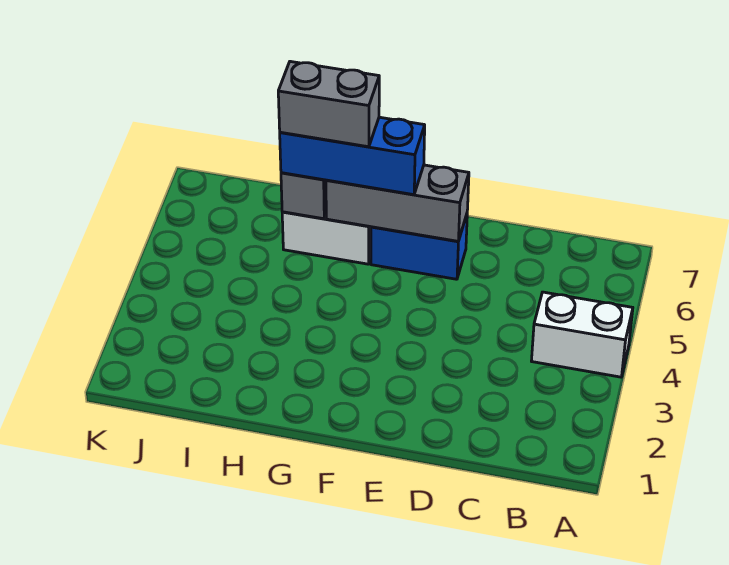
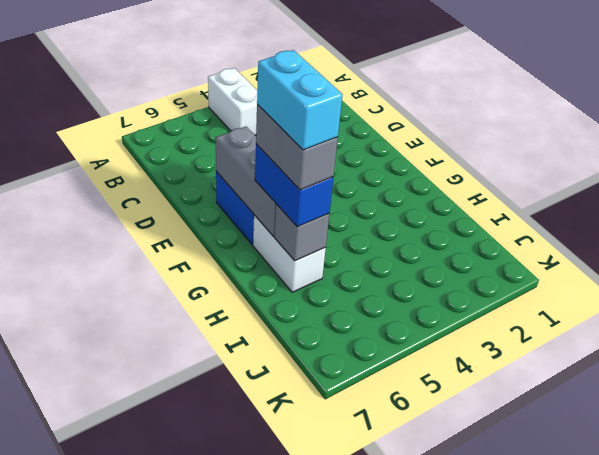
blue brick F6:H6 level 3 -> blue brick G6:H6 level 3
none -> cyan brick G6:H6 level 5

